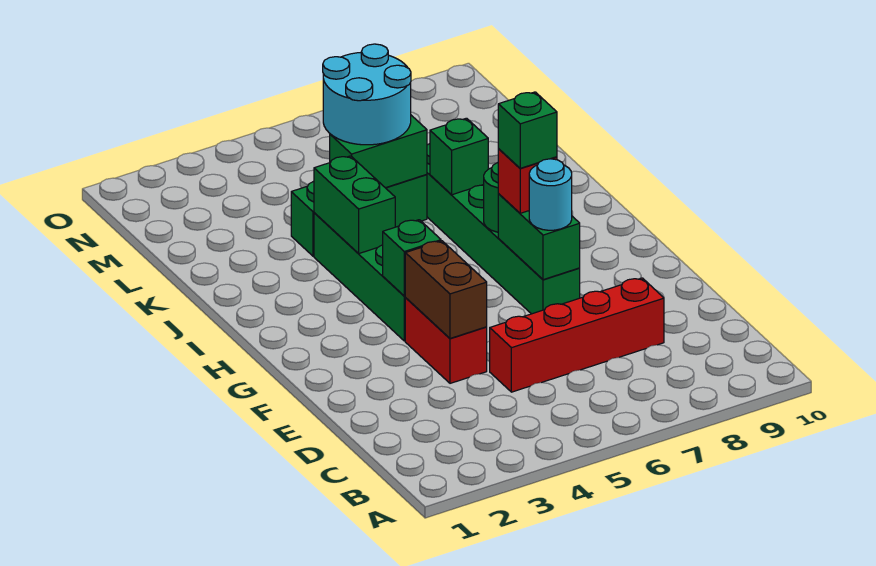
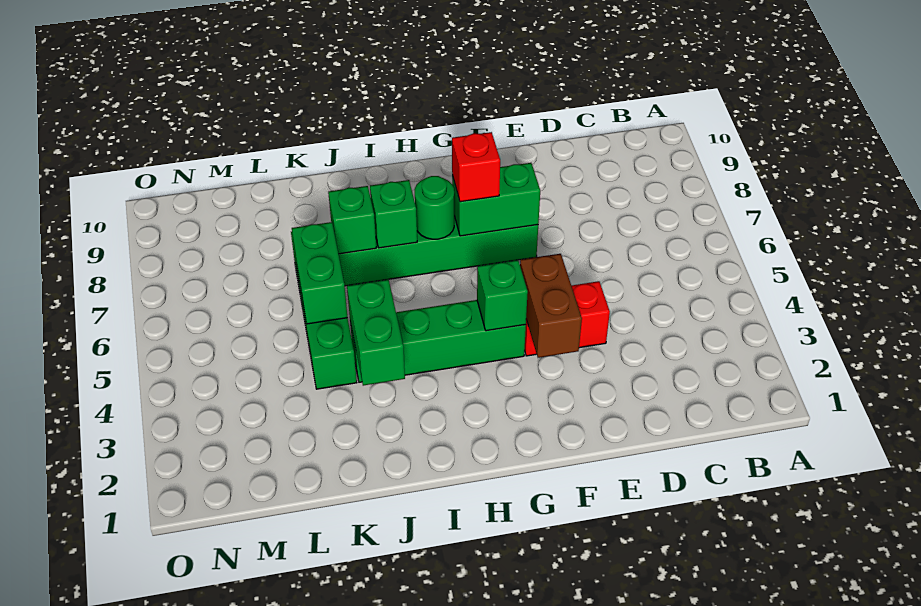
red brick D5:D8 level 1 -> none
brown brick E4:F4 level 2 -> brown brick F3:F4 level 2
cyan round brick F7 level 3 -> none
green brick G7 level 4 -> green brick I7 level 2
green brick I4:J4 level 2 -> green brick J3:J4 level 2
cyan round brick K5:L6 level 3 -> none

